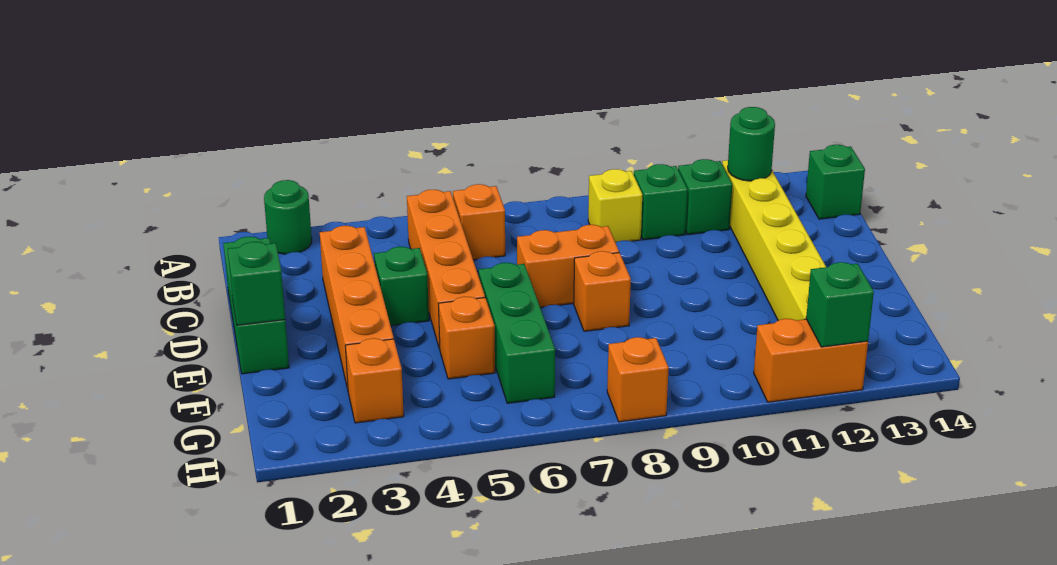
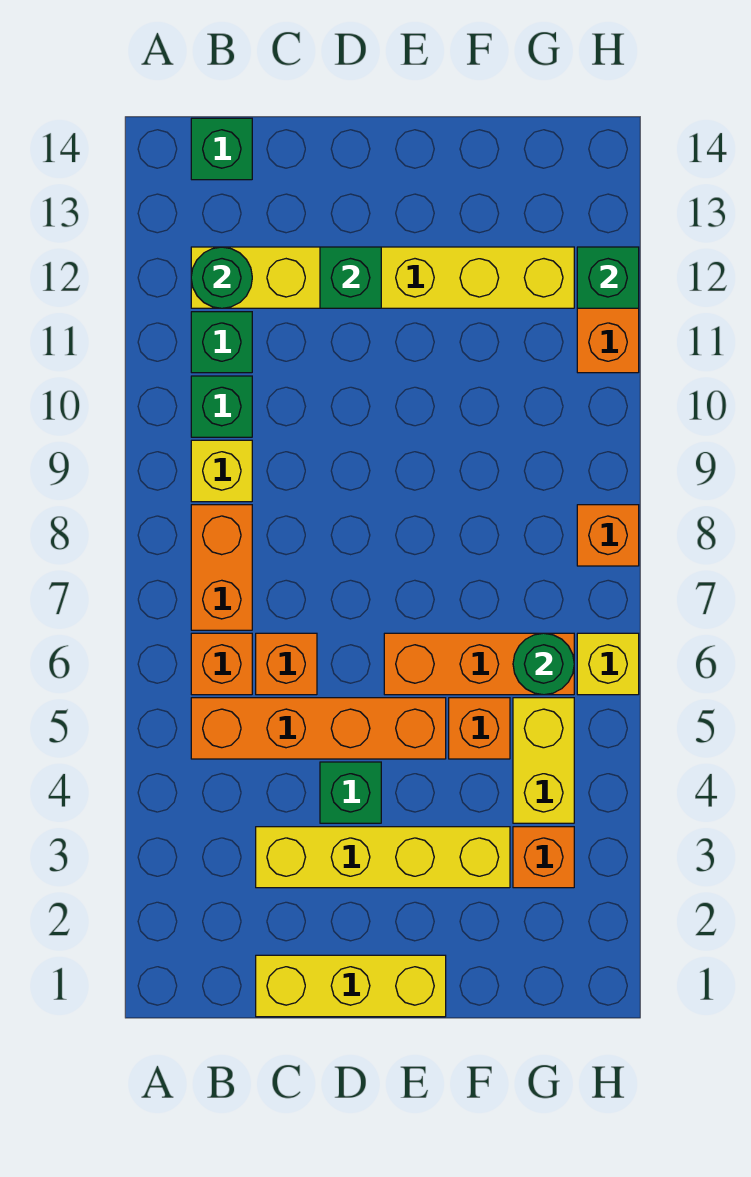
green round brick A2 level 1 -> green round brick G6 level 2
green brick C1:E1 level 1 -> yellow brick C1:E1 level 1
orange brick C3:F3 level 1 -> yellow brick C3:F3 level 1
orange brick D7:D8 level 1 -> orange brick B7:B8 level 1
green brick E1 level 2 -> green brick D12 level 2
green brick E6:G6 level 1 -> orange brick E6:G6 level 1
orange brick E8 level 1 -> orange brick C6 level 1
none -> yellow brick G4:G5 level 1
none -> yellow brick H6 level 1

